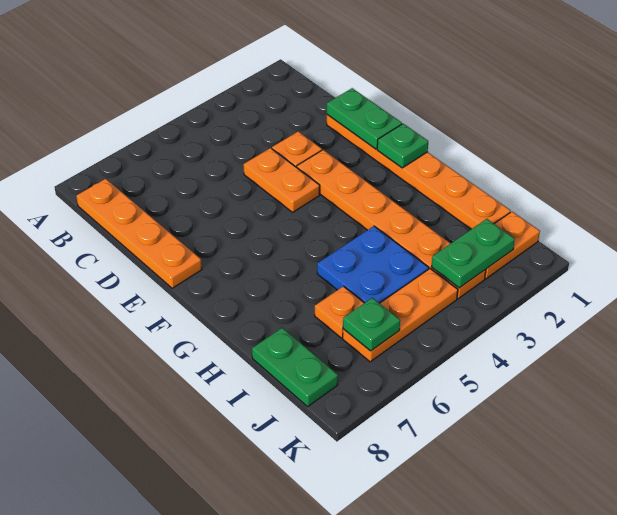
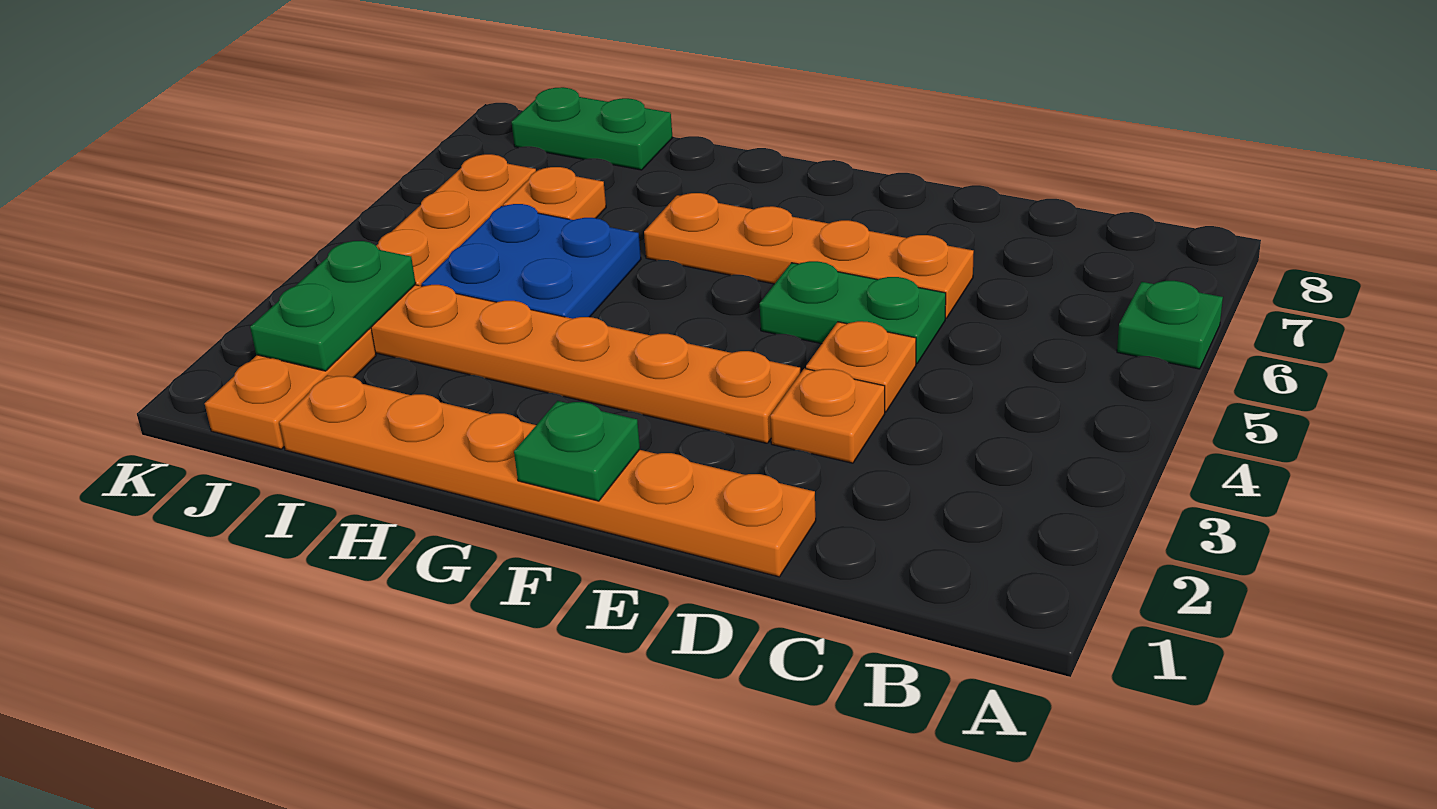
orange plate B8:E8 level 1 -> orange plate D6:G6 level 1
green plate D1:E1 level 2 -> green plate D5:E5 level 1
orange plate D4:E4 level 1 -> orange plate D4 level 1
green plate J6 level 2 -> green plate A6 level 1

